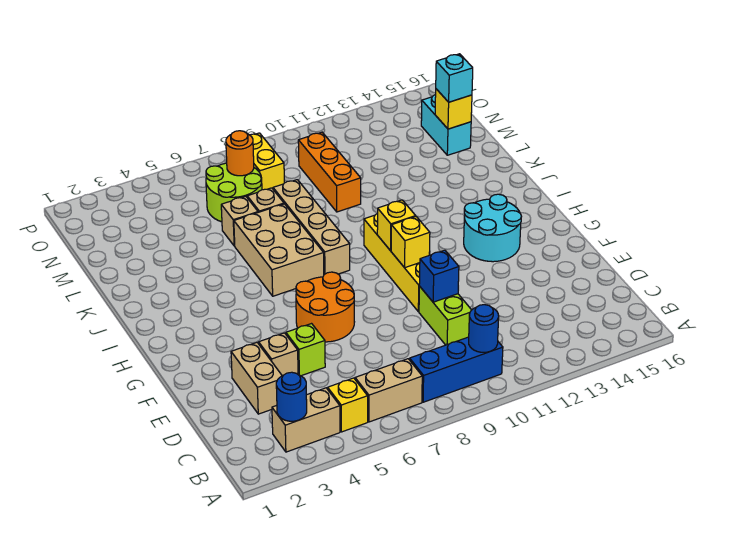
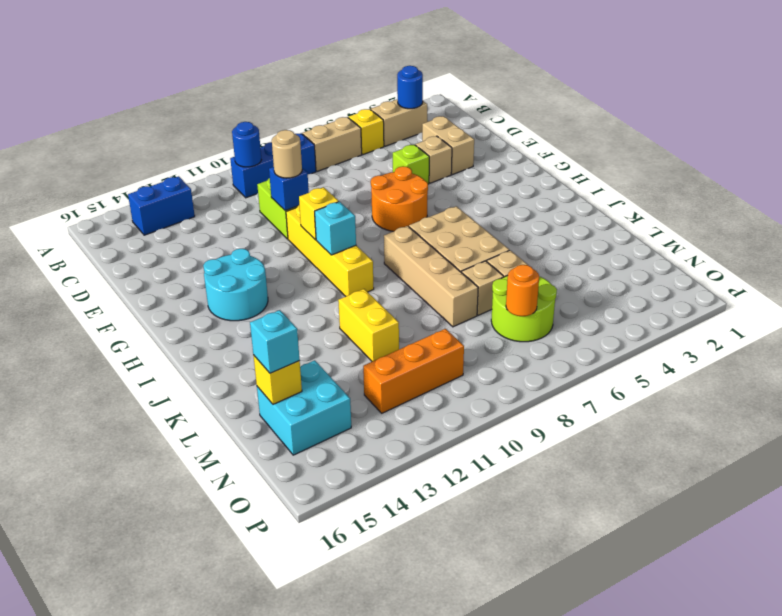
none -> blue brick B13:B14 level 1
none -> tan round brick E10 level 3
yellow brick H10 level 2 -> cyan brick H10 level 2
orange brick L10:N10 level 1 -> orange brick N10:N12 level 1
cyan brick M15:N15 level 1 -> cyan brick M14:N15 level 1
yellow brick N8:O8 level 1 -> yellow brick K11:L11 level 1

